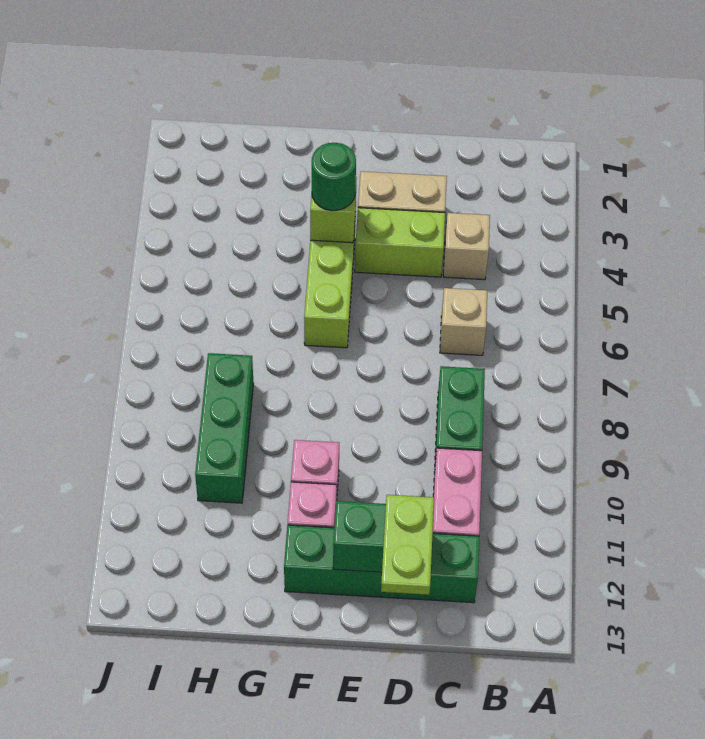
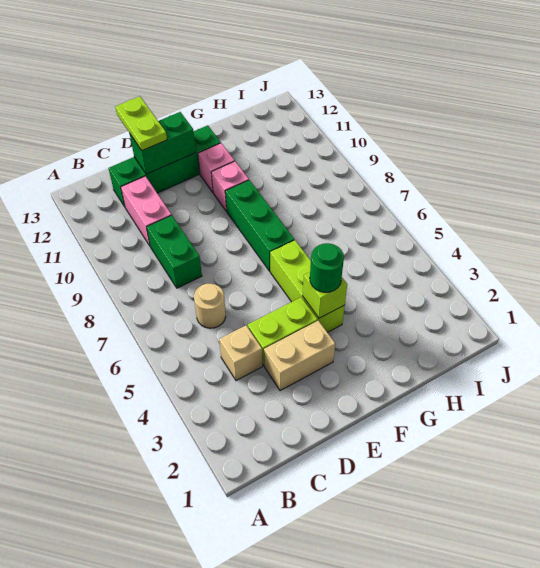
tan brick C6 level 1 -> tan round brick C6 level 1
green brick H8:H10 level 1 -> green brick F7:F9 level 1

